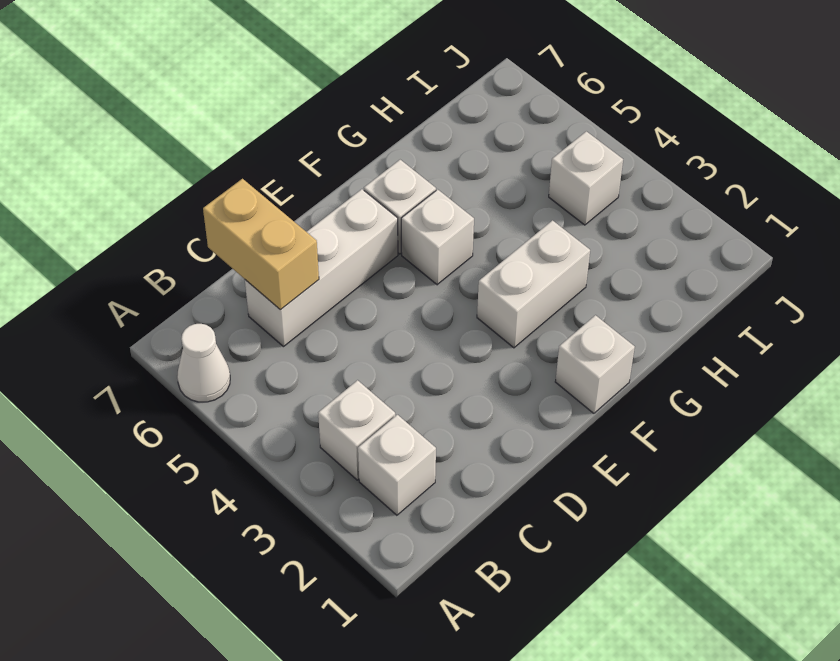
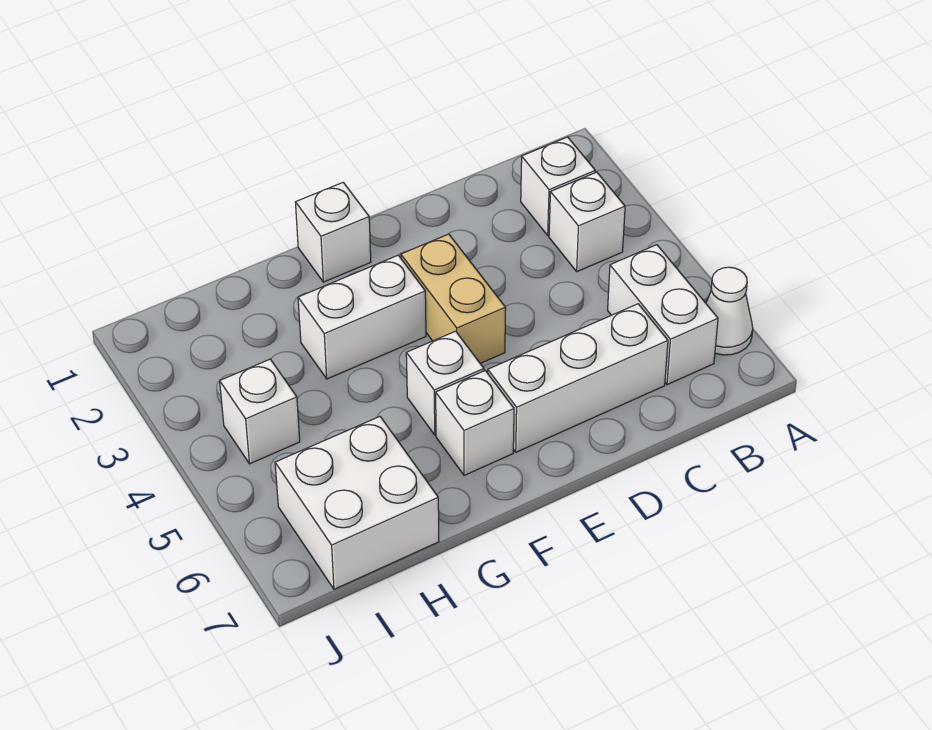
none -> white brick B5:B6 level 1
tan brick C6:C7 level 2 -> tan brick E3:E4 level 1
none -> white brick H6:I7 level 1

